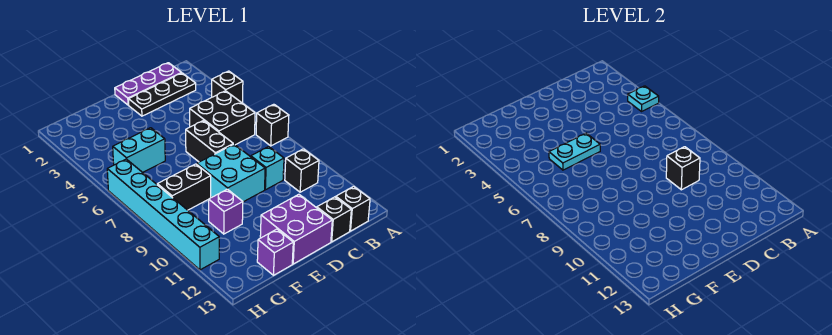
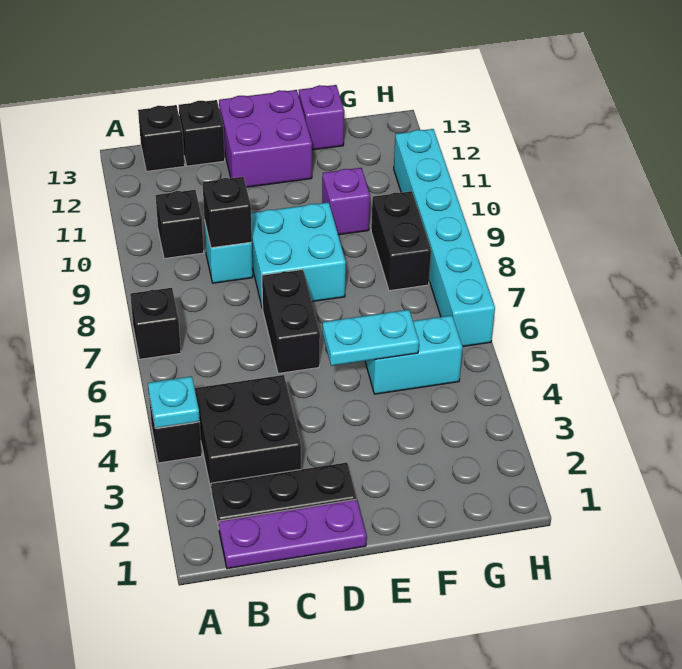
black brick B5:C6 level 1 -> black brick B3:C4 level 1
black brick F8:G8 level 1 -> black brick G8:G9 level 1

